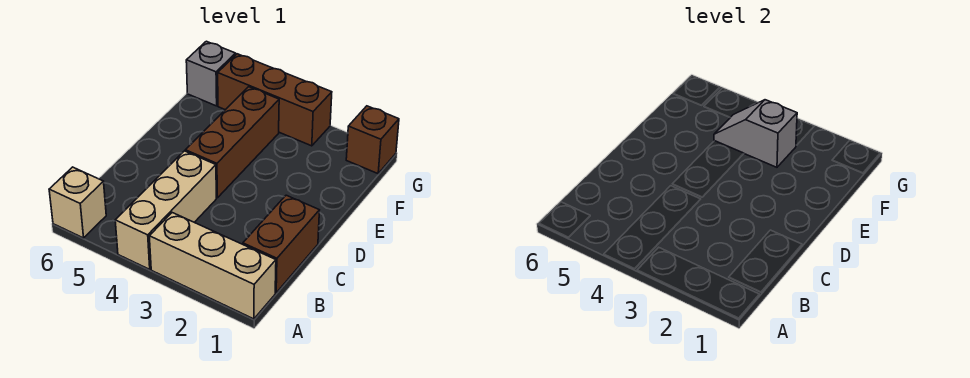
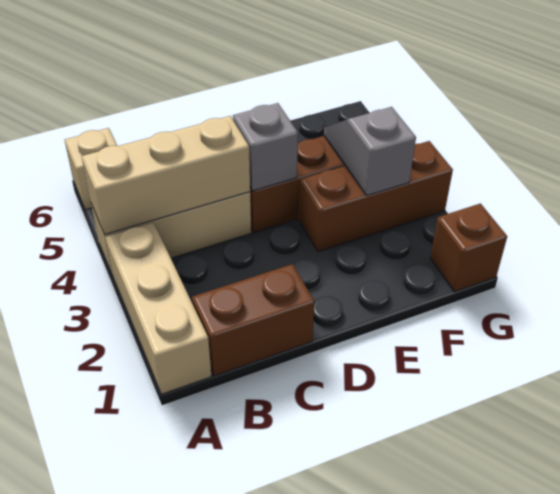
none -> tan brick A4:C4 level 2
brown brick G3:G5 level 1 -> brown brick E3:G3 level 1
grey brick G6 level 1 -> grey brick D4 level 2

